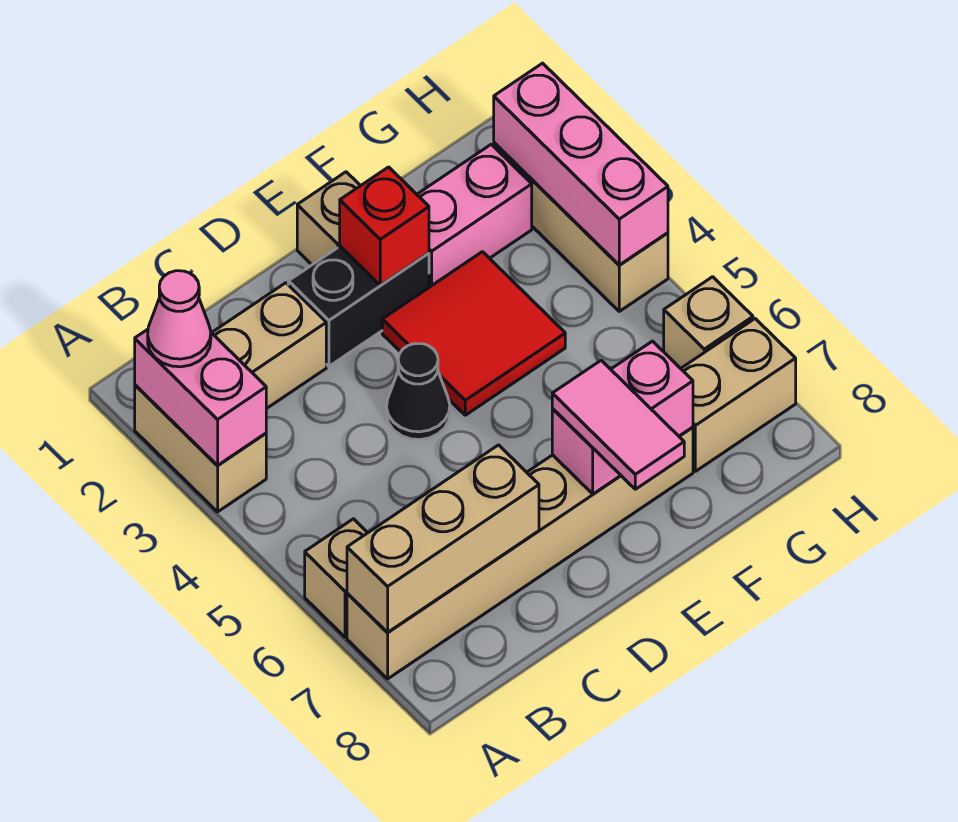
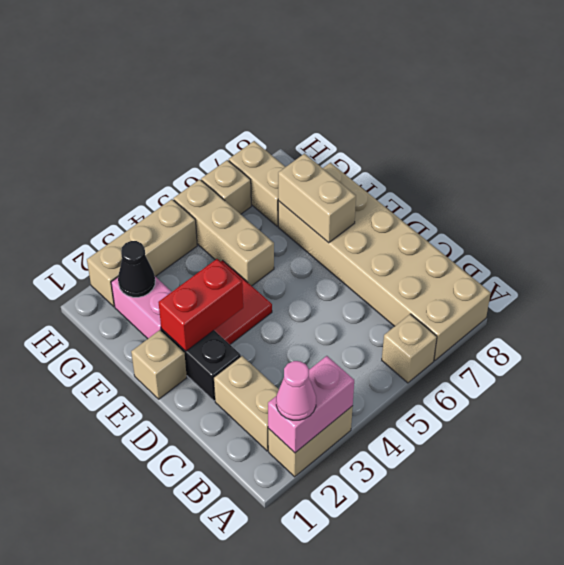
tan brick A7:F7 level 1 -> tan brick A7:F8 level 1
tan brick A7:C7 level 2 -> tan brick F5:H5 level 1
black cone D4 level 1 -> black cone G2 level 2
red brick E2 level 2 -> red brick E2:E3 level 2
pink brick E7:F7 level 2 -> tan brick E7:F7 level 2
pink tile E7:E8 level 3 -> none
pink brick H2:H4 level 2 -> none

